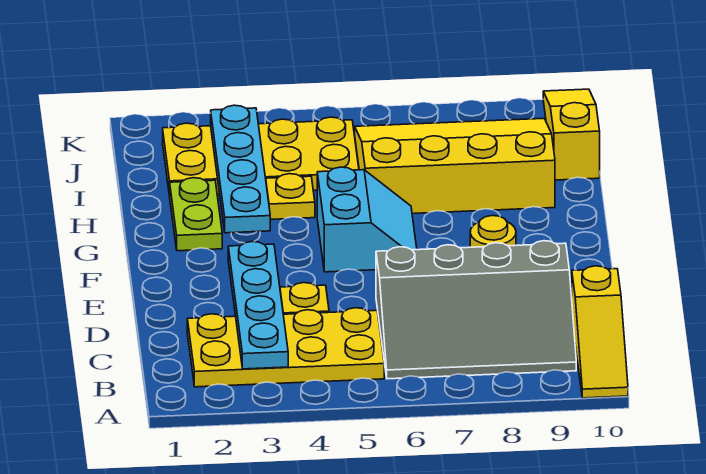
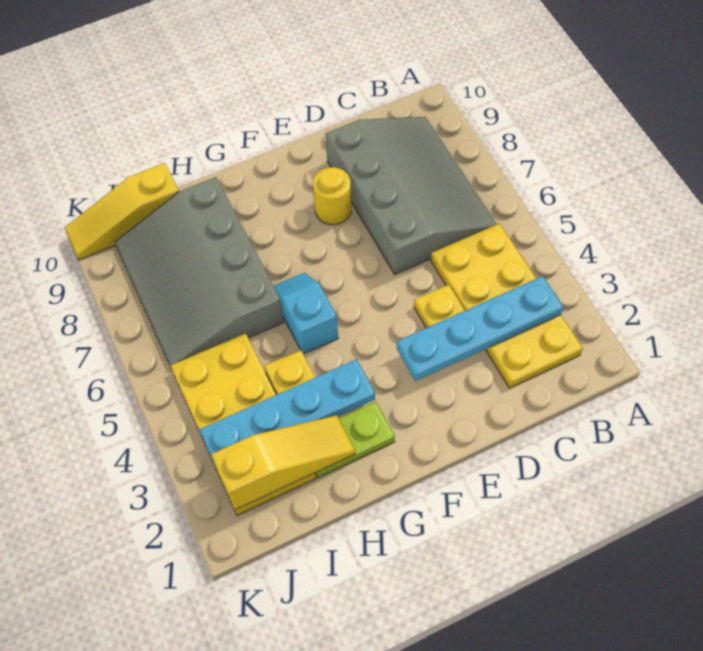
yellow slope A10:C10 level 1 top C -> yellow slope H2:J2 level 2 top J
cyan slope F5:G6 level 1 top 5 -> cyan slope G5:G6 level 1 top 5
yellow slope H6:J9 level 1 top H -> grey slope H6:J9 level 1 top H

